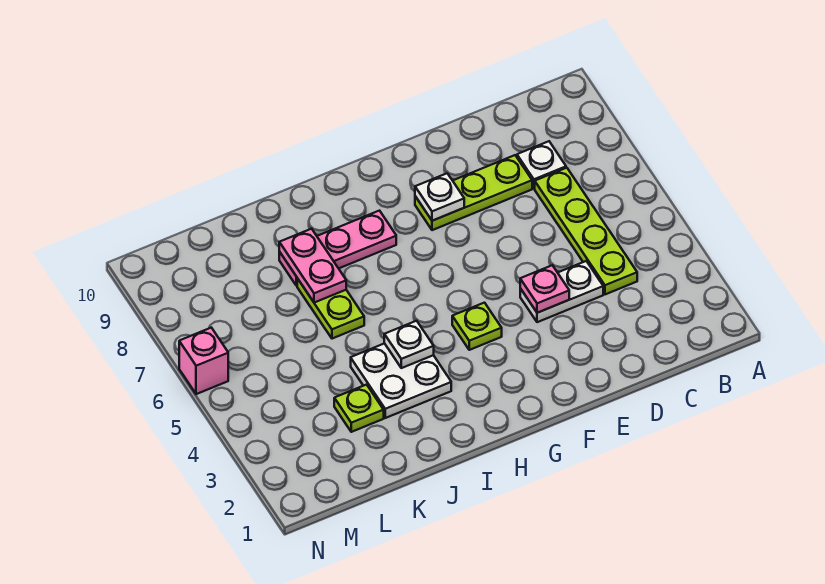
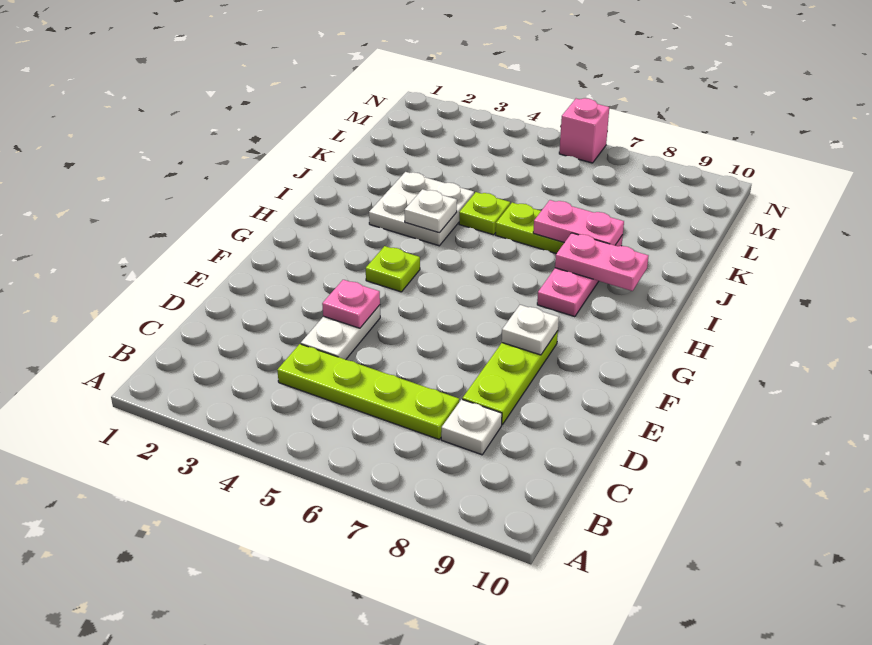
none -> pink plate I8:I9 level 2
lime plate K3 level 1 -> lime plate J5 level 1

